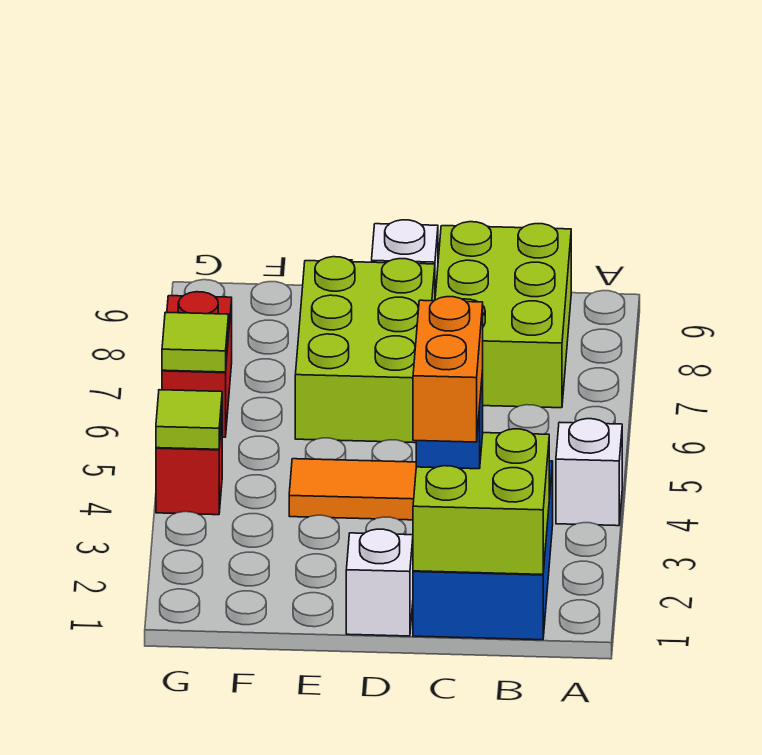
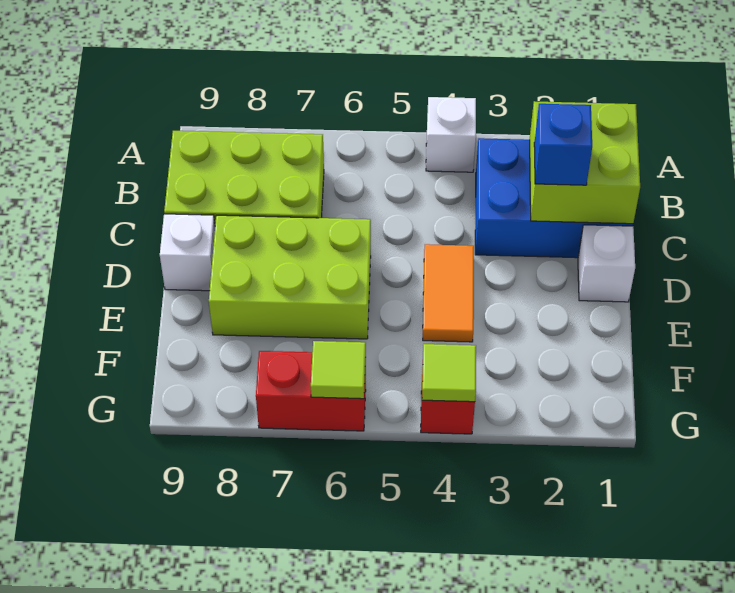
orange brick C1:C2 level 4 -> none

